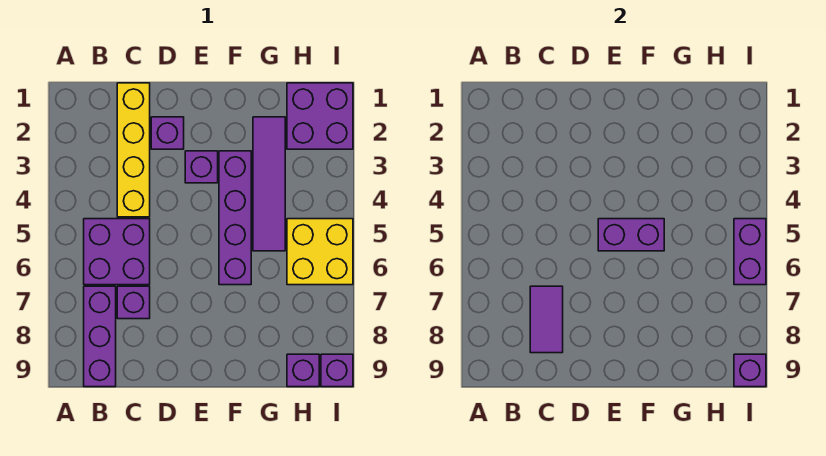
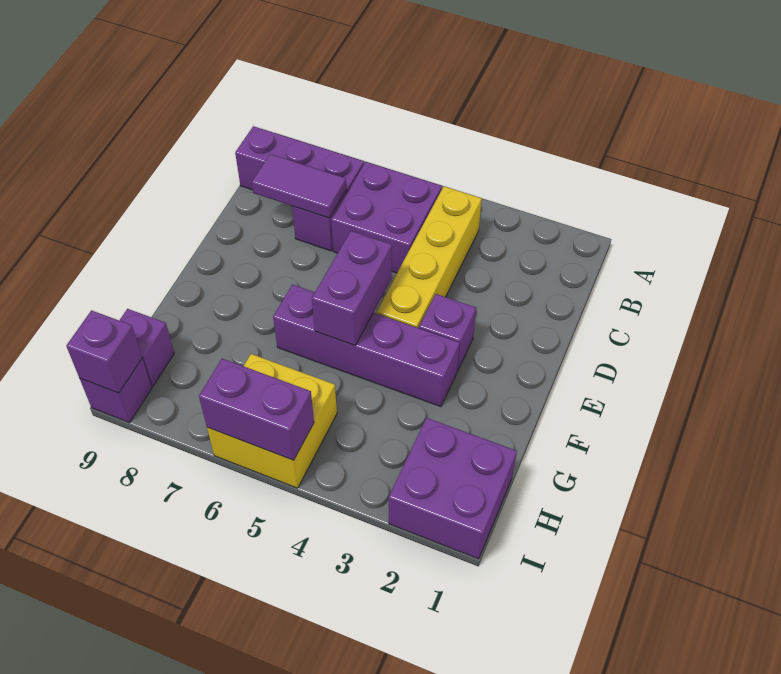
yellow brick C1:C4 level 1 -> yellow brick B4:E4 level 1
purple brick D2 level 1 -> none
purple tile G2:G5 level 1 -> none

